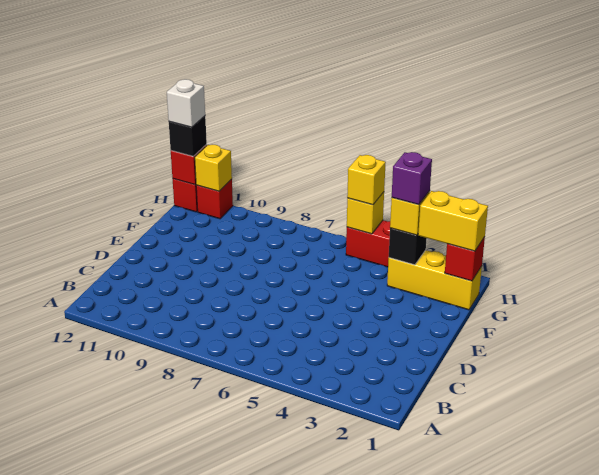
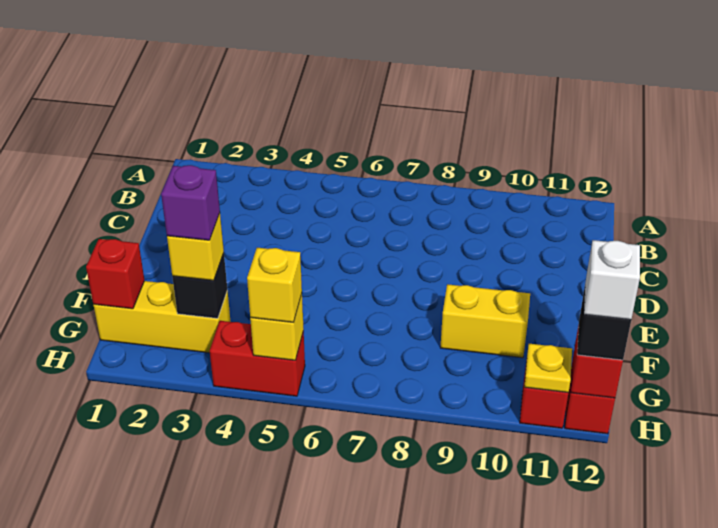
yellow brick G1:G2 level 3 -> yellow brick F9:F10 level 1
yellow brick H11 level 2 -> yellow plate H11 level 2

